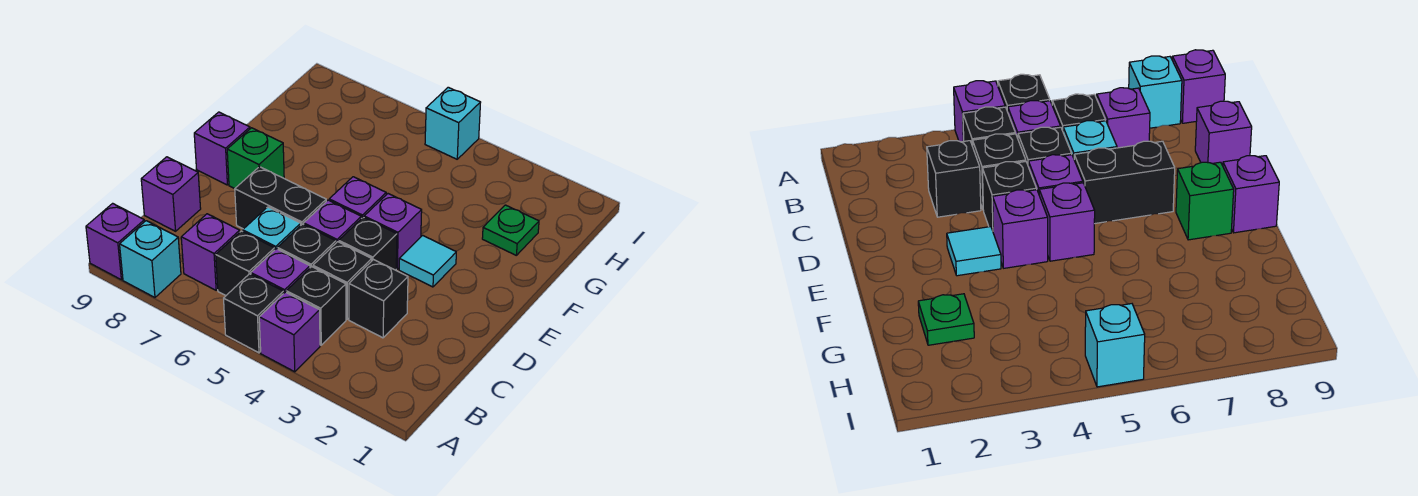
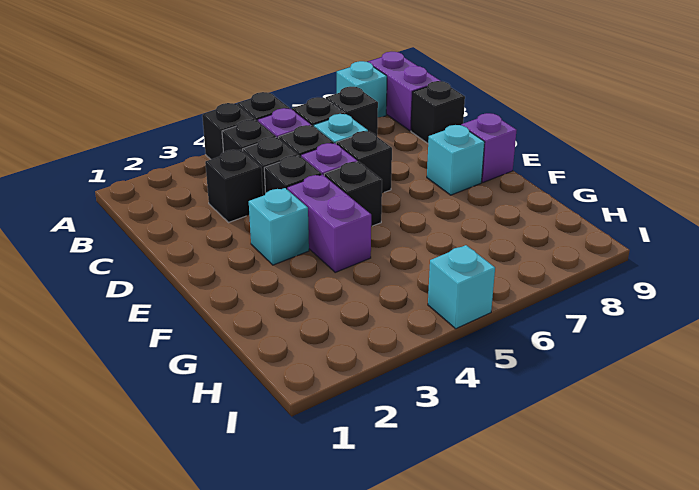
purple brick A4 level 1 -> black brick A4 level 1
purple brick A9 level 1 -> purple brick A9:B9 level 1
purple brick B7 level 1 -> black brick B7 level 1
purple brick C9 level 1 -> black brick C9 level 1
black brick D6:D7 level 1 -> black brick D6 level 1
cyan tile E3 level 1 -> cyan brick E3 level 1
purple brick E4 level 1 -> purple brick E4:F4 level 1
purple brick E5 level 1 -> black brick E5 level 1
green brick E8 level 1 -> cyan brick E8 level 1
green plate G2 level 1 -> none

